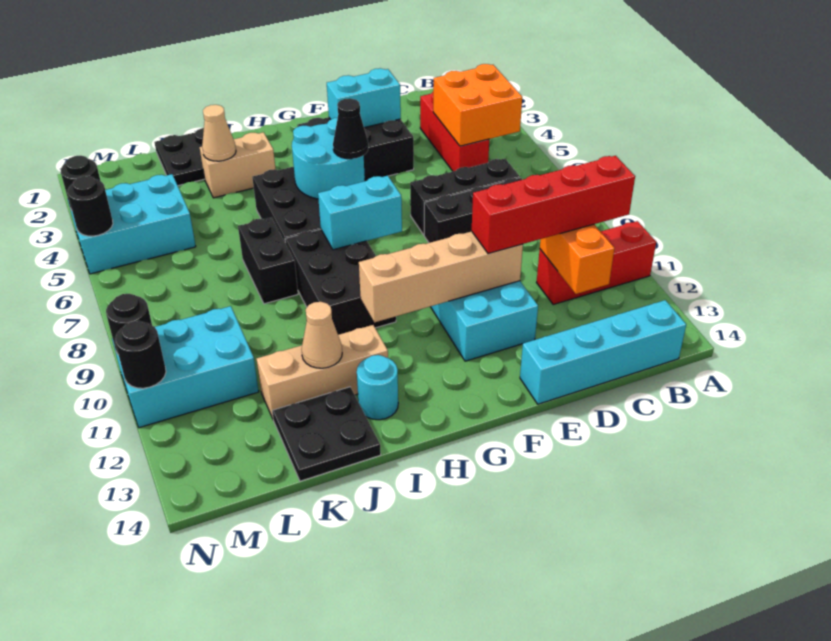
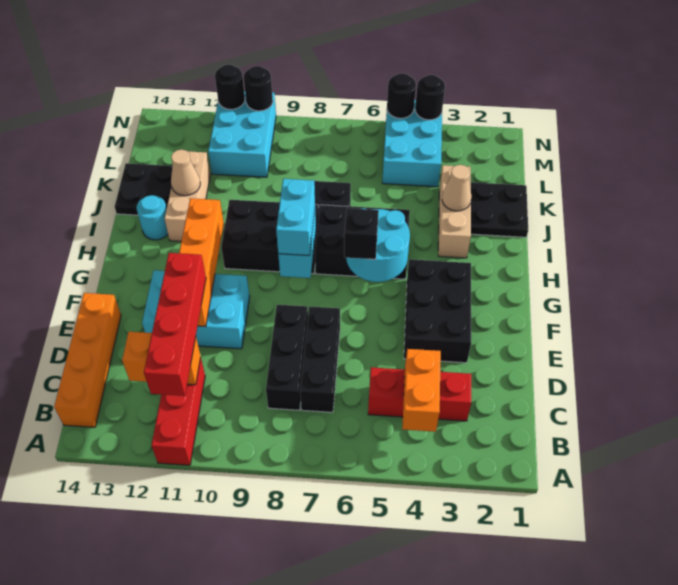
orange brick B4:C5 level 2 -> orange brick B4:C4 level 2
cyan brick B14:E14 level 1 -> orange brick B14:E14 level 1
cyan brick E3:F3 level 2 -> cyan brick G8:H8 level 3
tan brick E11:H11 level 2 -> orange brick E11:H11 level 2
black cone G6 level 3 -> black brick G6 level 3
tan brick I3:J3 level 1 -> tan brick I3:K3 level 1

